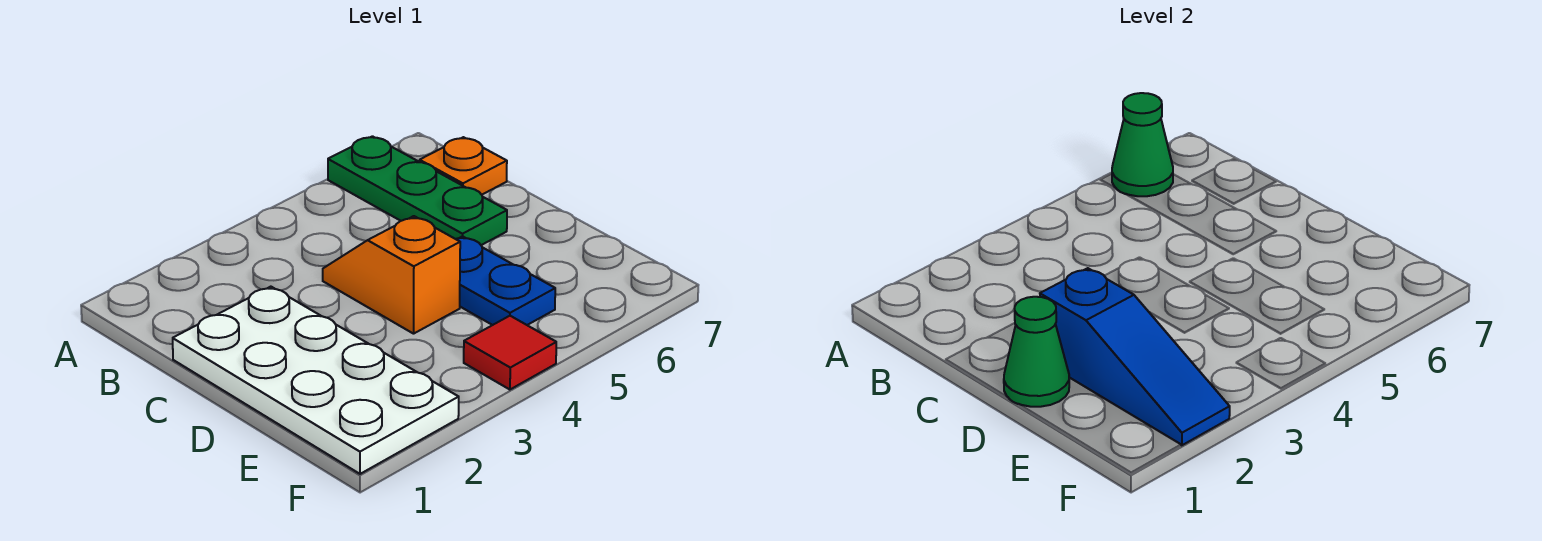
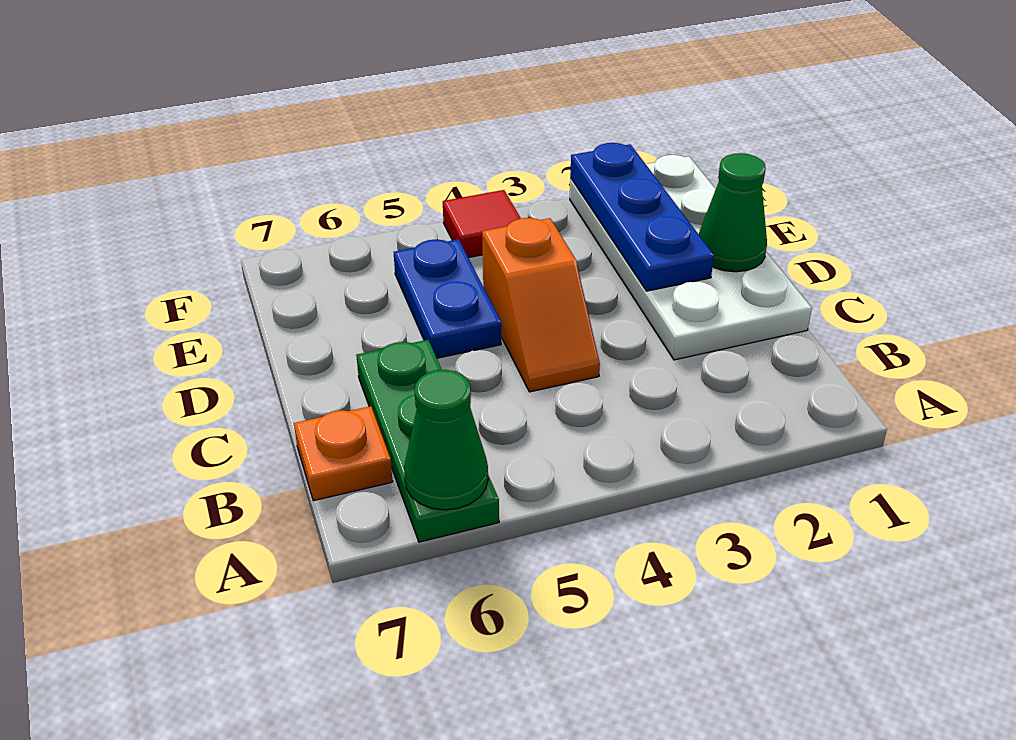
blue slope D2:F2 level 2 top D -> blue plate D2:F2 level 2

